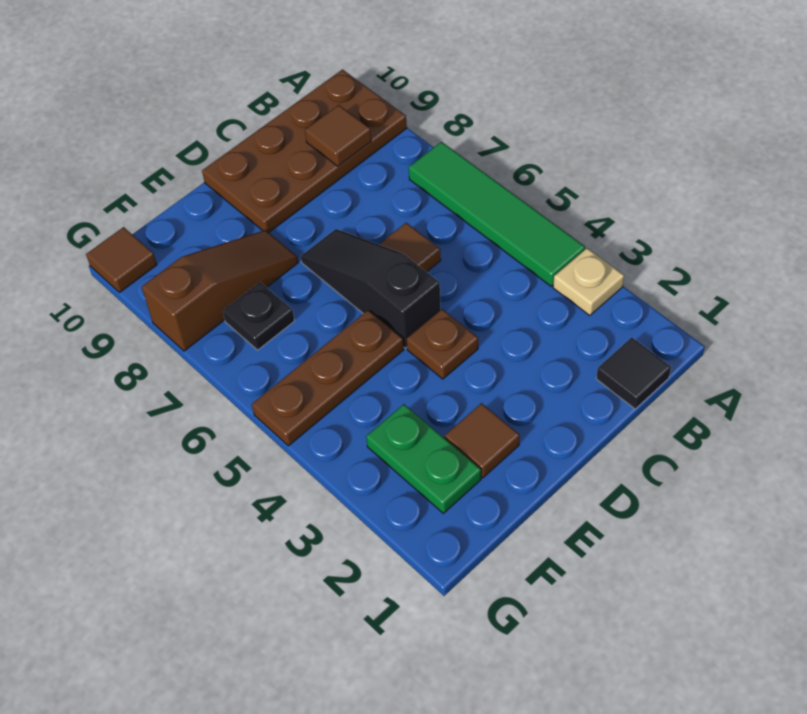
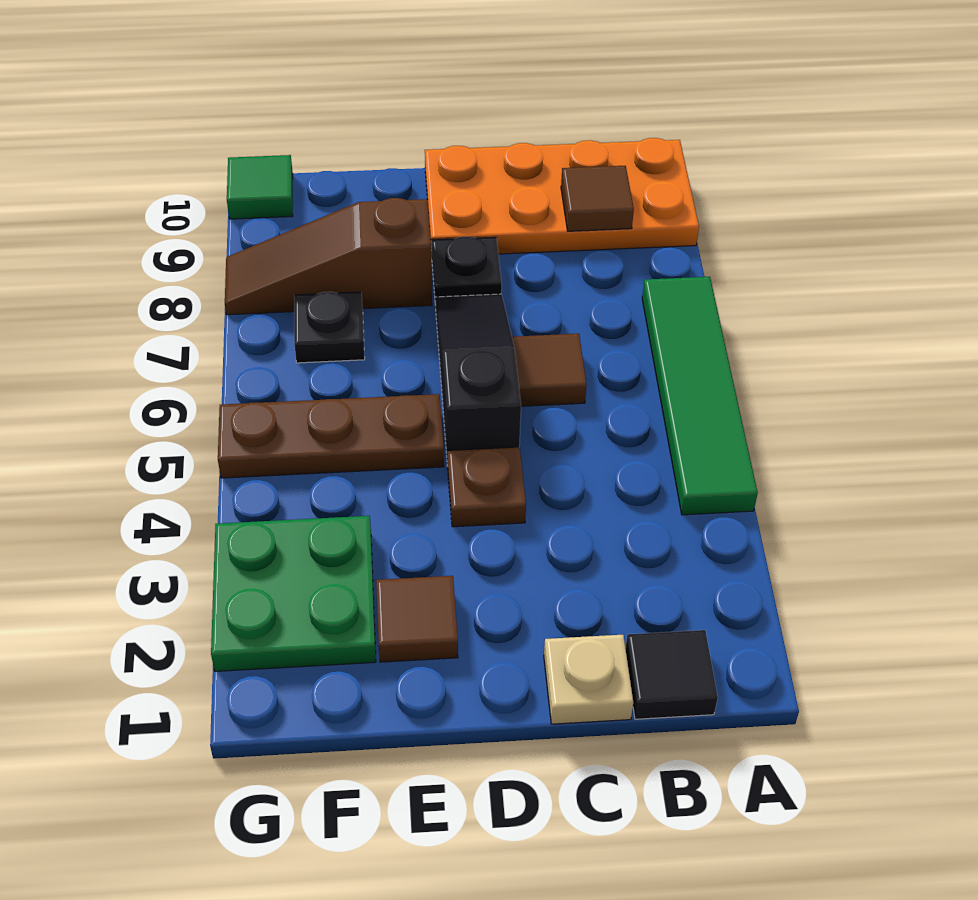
tan plate A3 level 1 -> tan plate C1 level 1
brown plate A9:D10 level 1 -> orange plate A9:D10 level 1
none -> black plate D8 level 1
brown slope E8:G8 level 1 top G -> brown slope E8:G8 level 1 top E
green plate F2:F3 level 1 -> green plate F2:G3 level 1
brown tile G10 level 1 -> green tile G10 level 1

